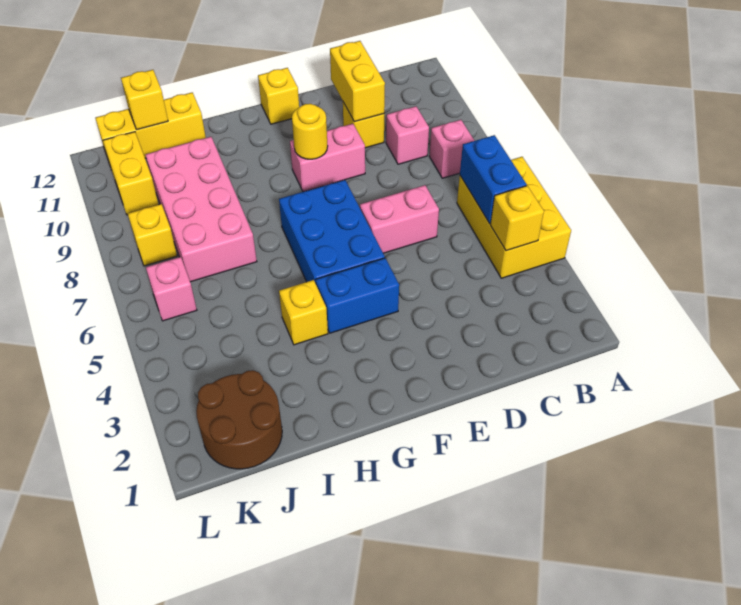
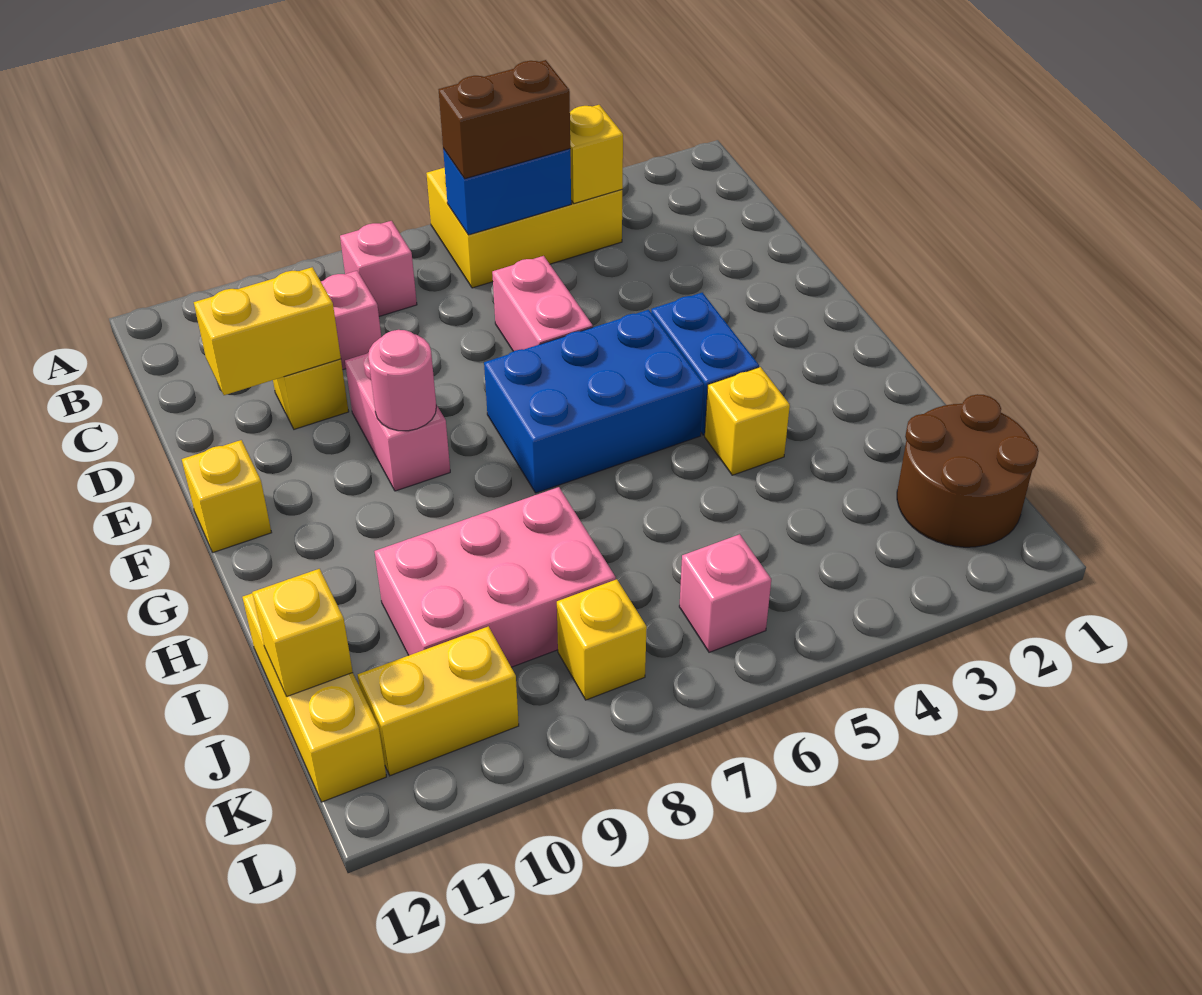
none -> brown brick B5:B6 level 3
yellow round brick F9 level 2 -> pink round brick F9 level 2
pink brick I7:J10 level 1 -> pink brick I8:J10 level 1

